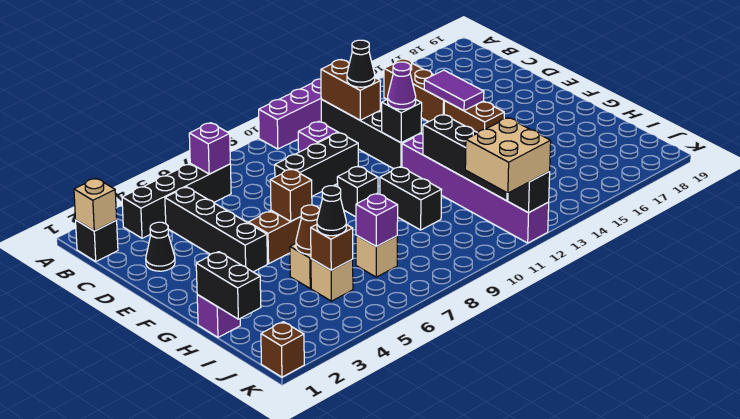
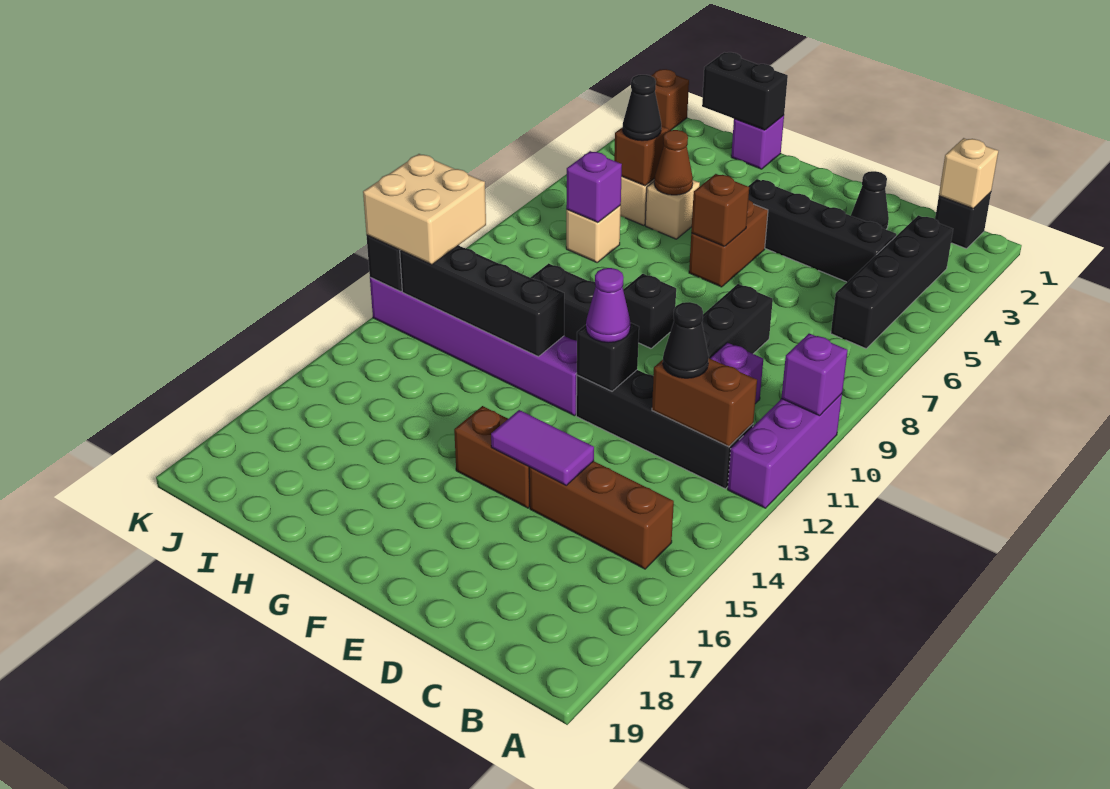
purple brick B6 level 2 -> purple brick A10 level 2

